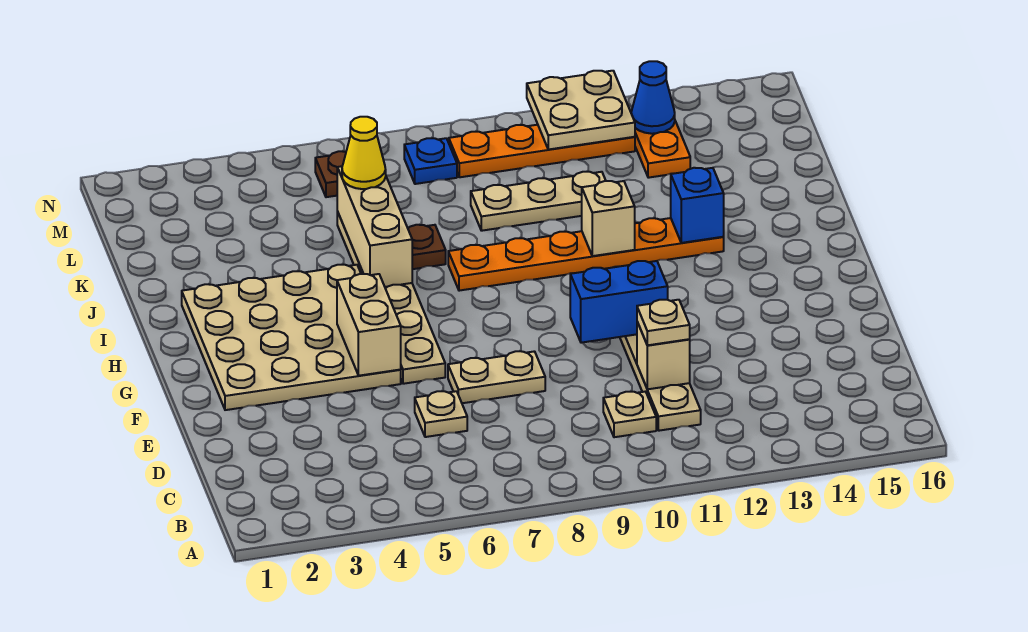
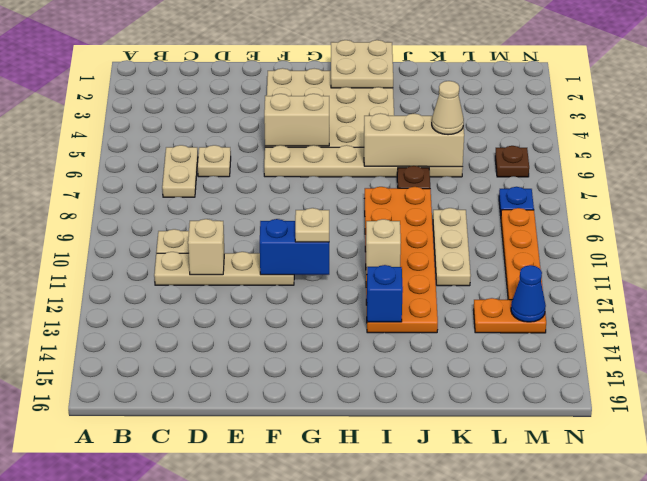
tan plate D11 level 3 -> tan plate G11 level 3
tan plate E7:E8 level 1 -> tan plate C6:C7 level 1
blue brick F10:F11 level 2 -> blue brick F11:G11 level 2
orange plate I8:I13 level 1 -> orange plate I8:J13 level 1
yellow cone K6 level 3 -> tan cone K6 level 3
tan plate M11:N12 level 2 -> tan plate H1:I2 level 2

